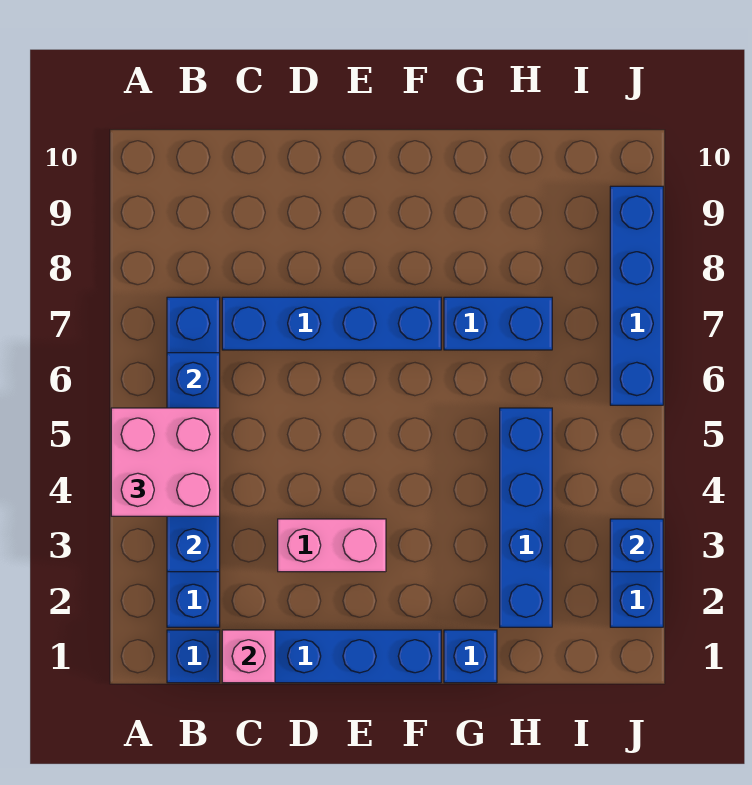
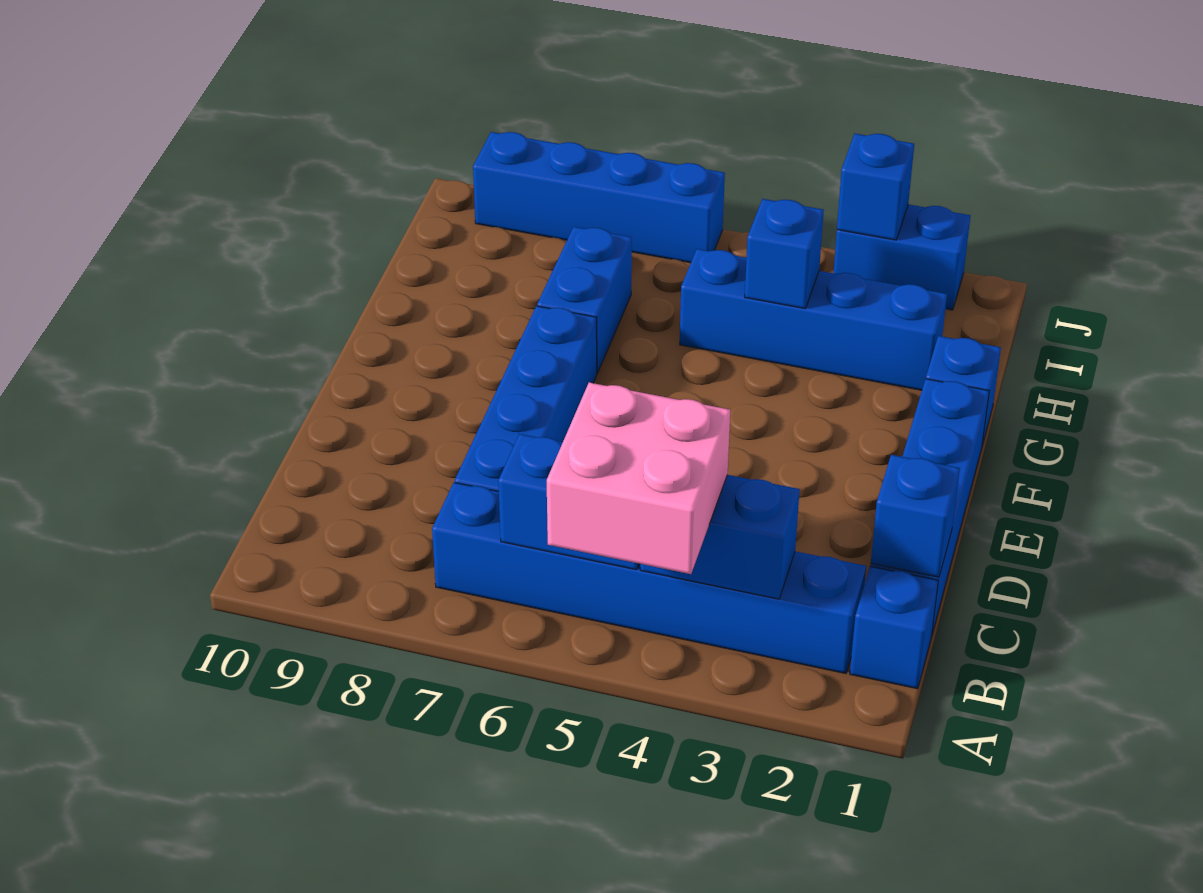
pink brick C1 level 2 -> blue brick C1 level 2
pink brick D3:E3 level 1 -> none
none -> blue brick H4 level 2

